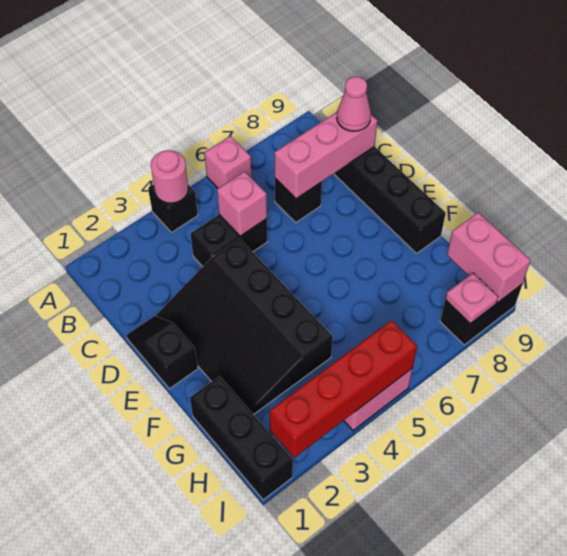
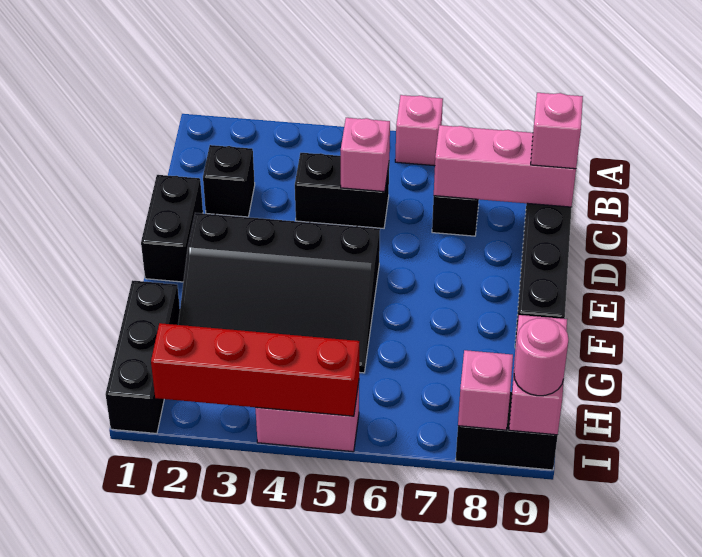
black brick A4 level 1 -> black brick C2 level 1
pink round brick A4 level 2 -> pink round brick I9 level 3
pink cone C9 level 3 -> pink brick C9 level 3
black slope D1:E1 level 1 top E -> black brick D1:E1 level 1
black slope D2:G4 level 1 top 4 -> black slope E2:G5 level 1 top E
pink plate I8 level 2 -> pink brick I8 level 2

